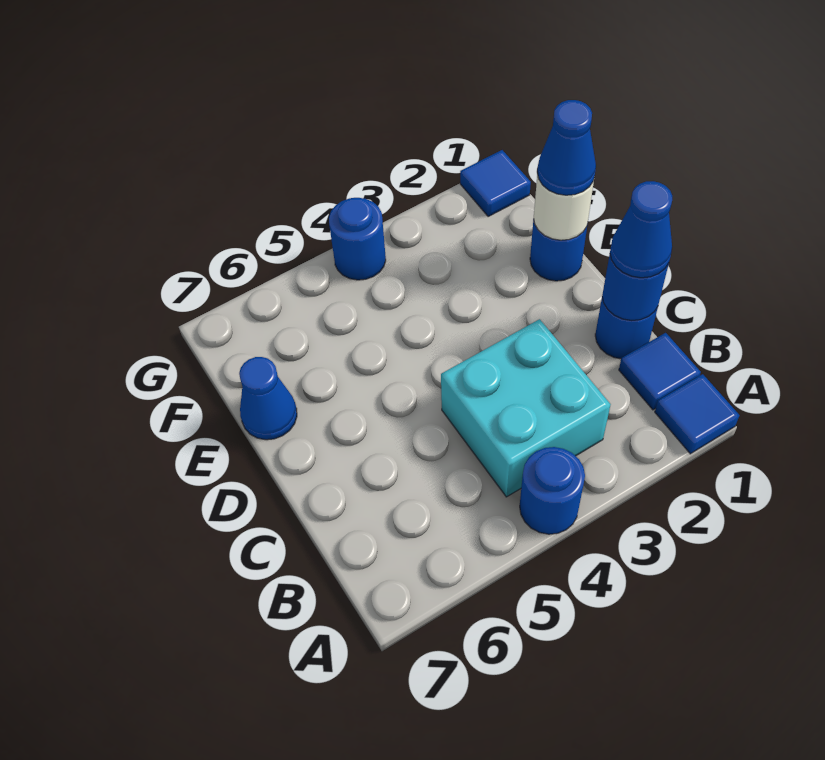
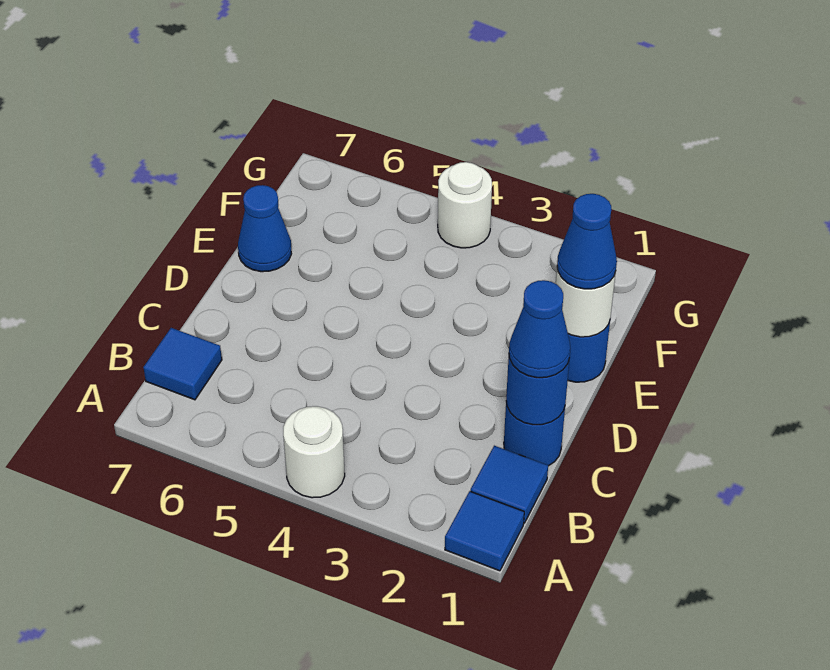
blue round brick A4 level 1 -> white round brick A4 level 1
cyan brick B3:C4 level 1 -> none
blue tile G1 level 1 -> blue tile B7 level 1
blue round brick G4 level 1 -> white round brick G4 level 1

